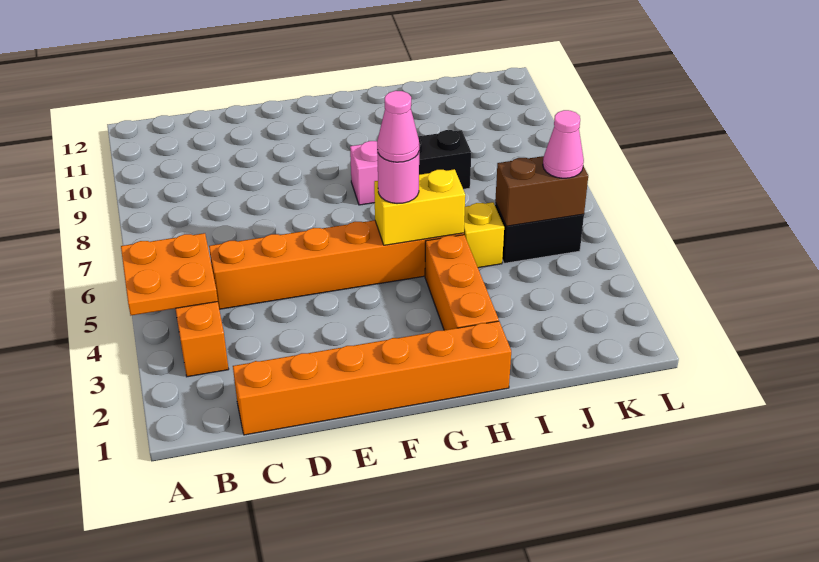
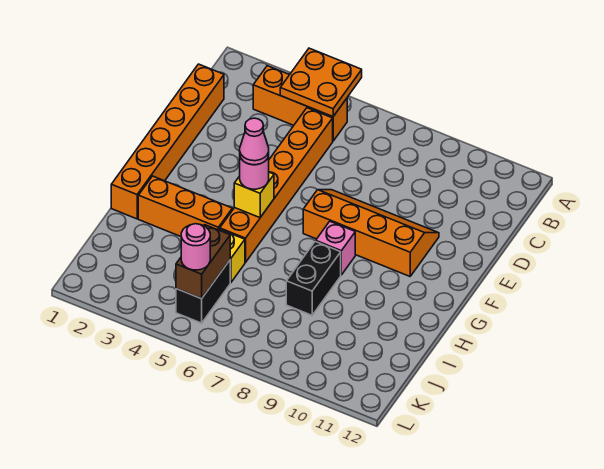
none -> orange slope E7:F10 level 1 top F
yellow brick G5:H5 level 2 -> yellow brick G5 level 2
pink cone K5 level 3 -> pink round brick K5 level 3

